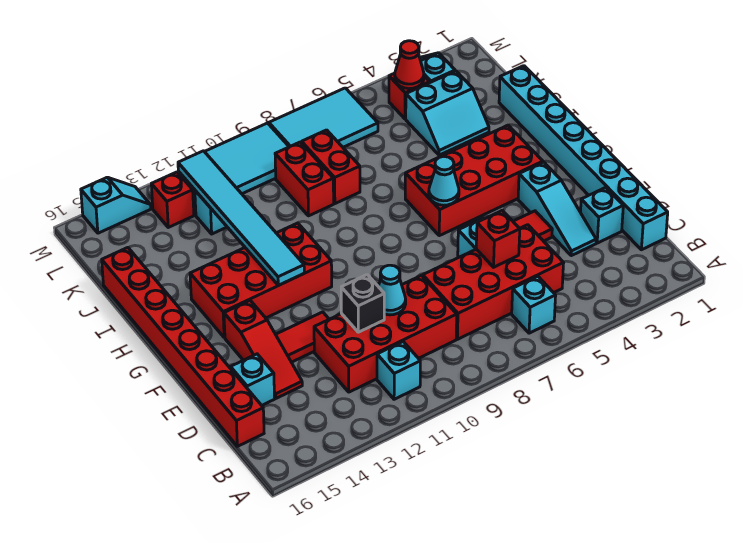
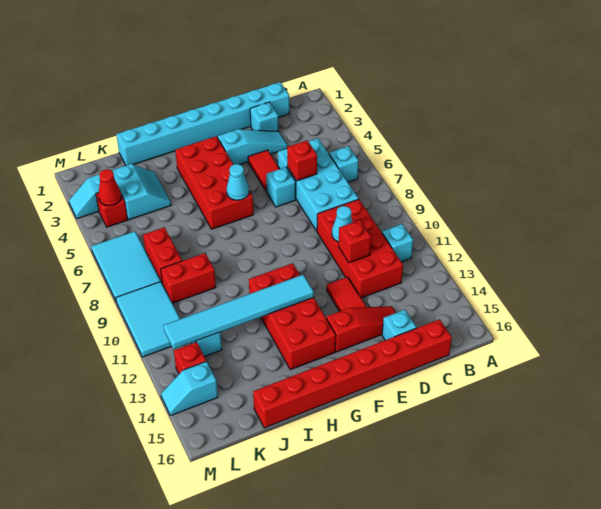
red brick C5:D8 level 1 -> cyan brick C5:D8 level 1
black brick D11 level 2 -> red brick D11 level 2
red brick J8:K8 level 1 -> red brick K7:K8 level 1
cyan slope M14:M15 level 1 top 15 -> cyan slope L14:M14 level 1 top L

